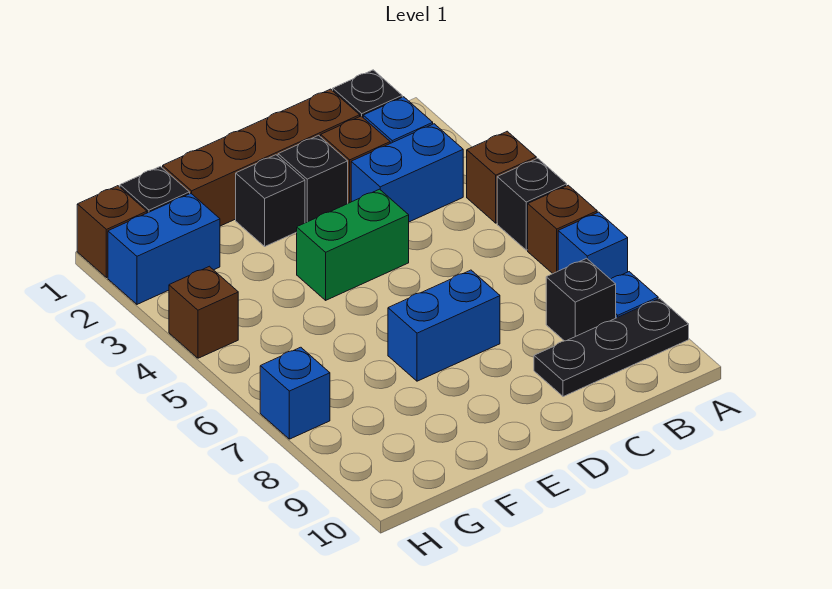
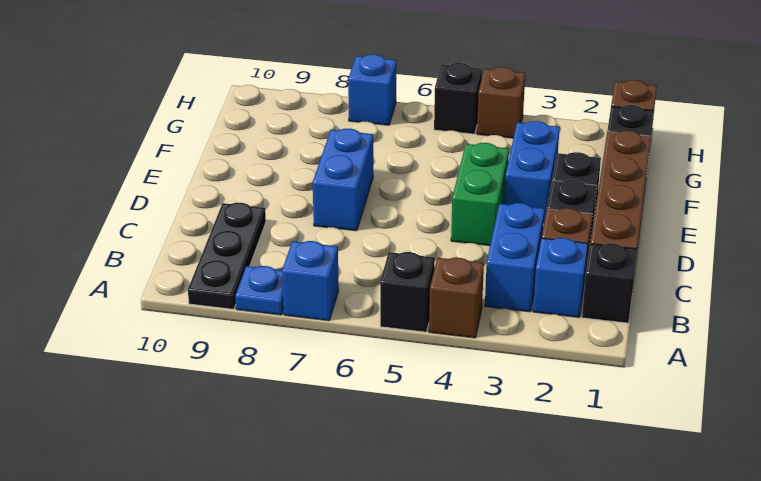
brown brick A6 level 1 -> none
black brick B8 level 1 -> black brick H5 level 1
blue brick G2:H2 level 1 -> blue brick E3:F3 level 1

